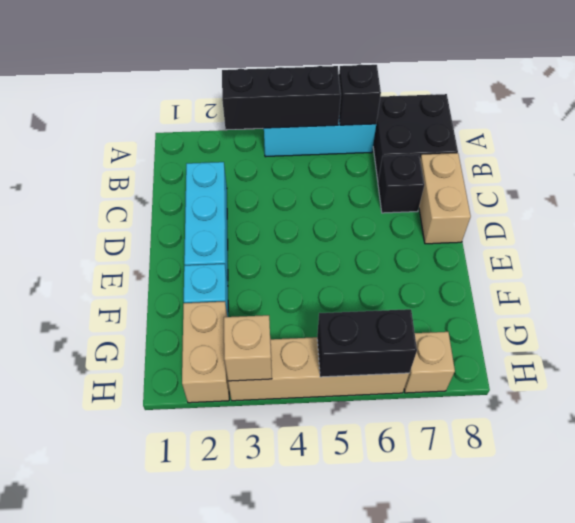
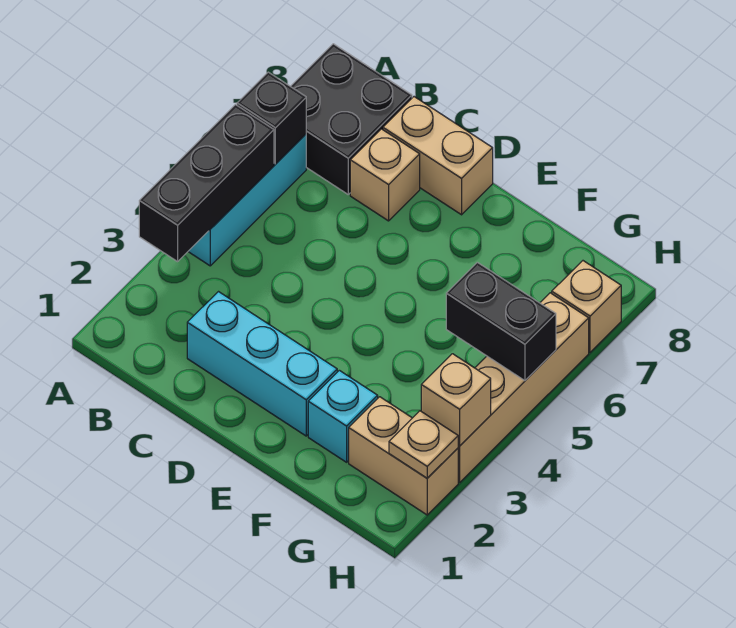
black brick C7 level 1 -> tan brick C7 level 1
none -> tan plate H2 level 2
black brick H5:H6 level 2 -> black brick G5:H5 level 2

